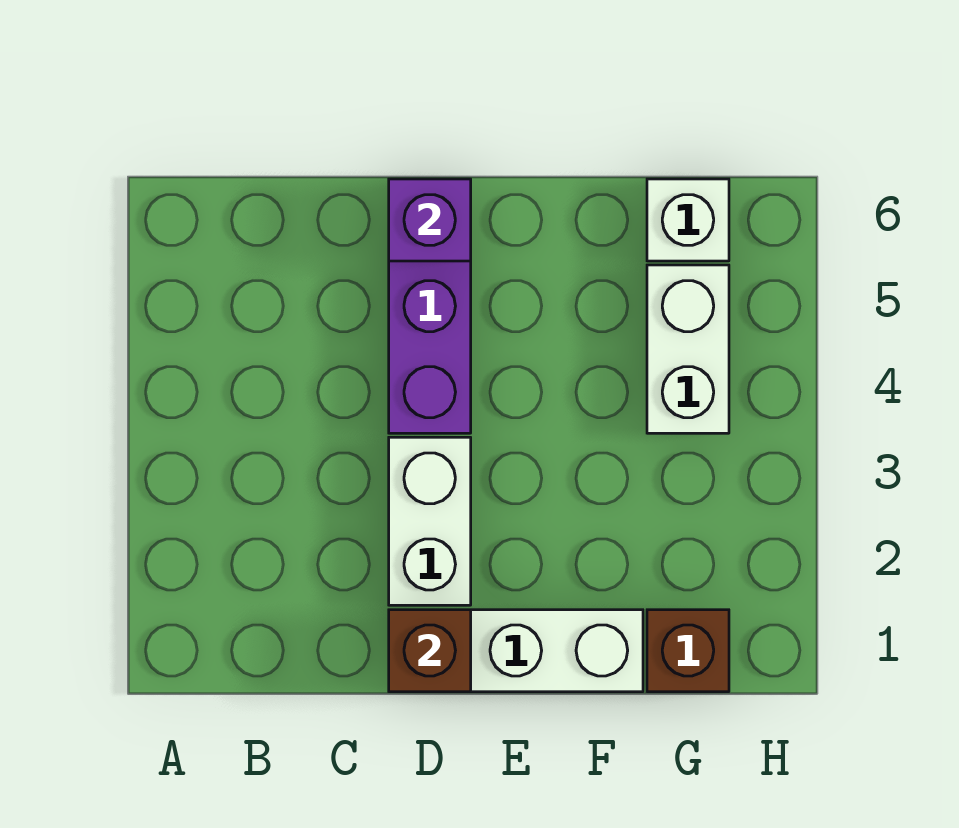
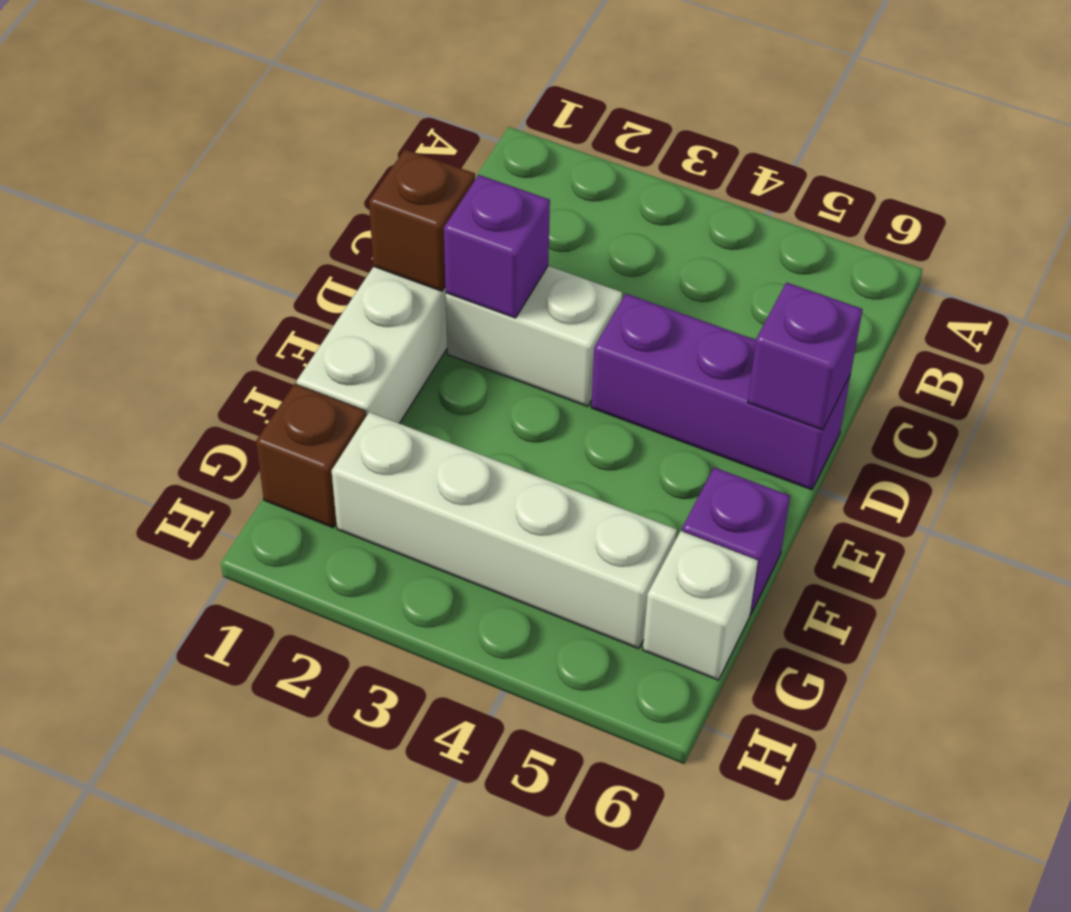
none -> purple brick D2 level 2
none -> purple brick F6 level 1
white brick G4:G5 level 1 -> white brick G2:G5 level 1

